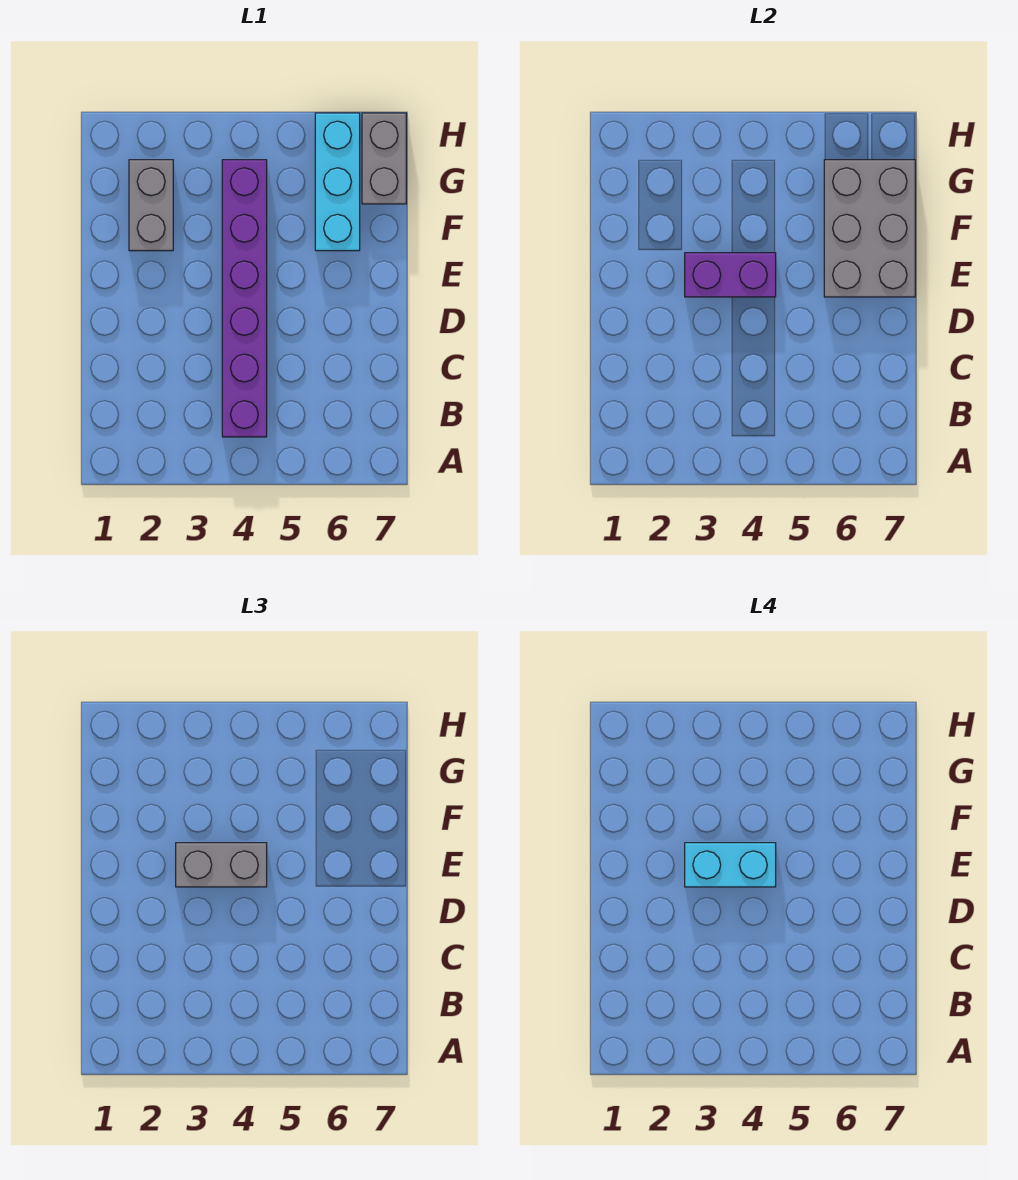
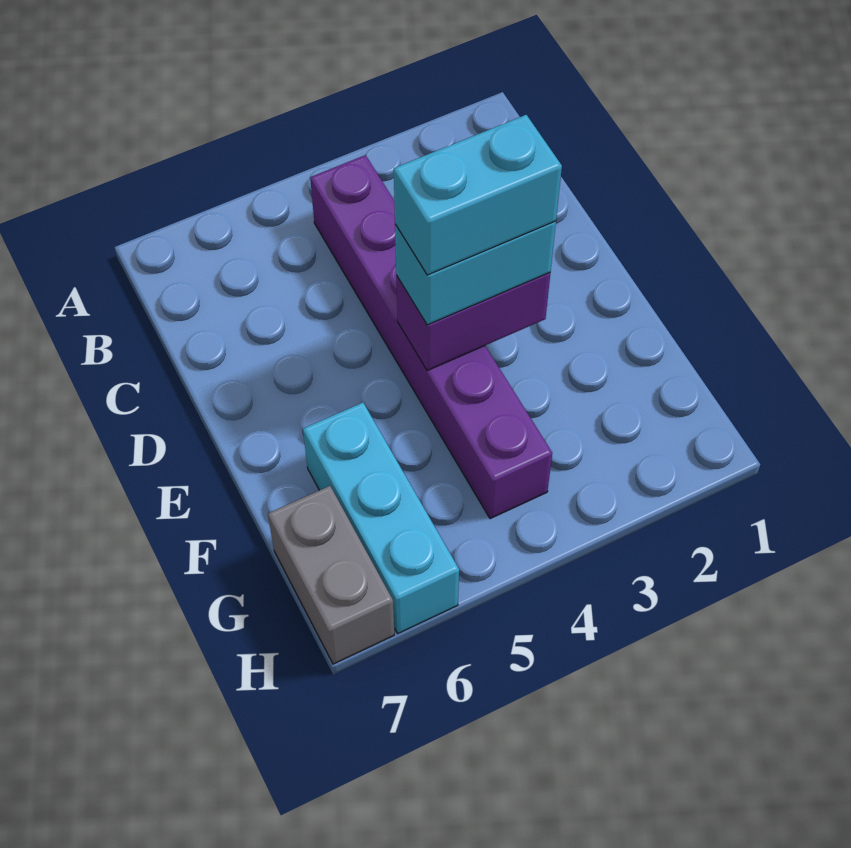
grey brick E3:E4 level 3 -> cyan brick E3:E4 level 3
grey brick E6:G7 level 2 -> none
grey brick F2:G2 level 1 -> none

